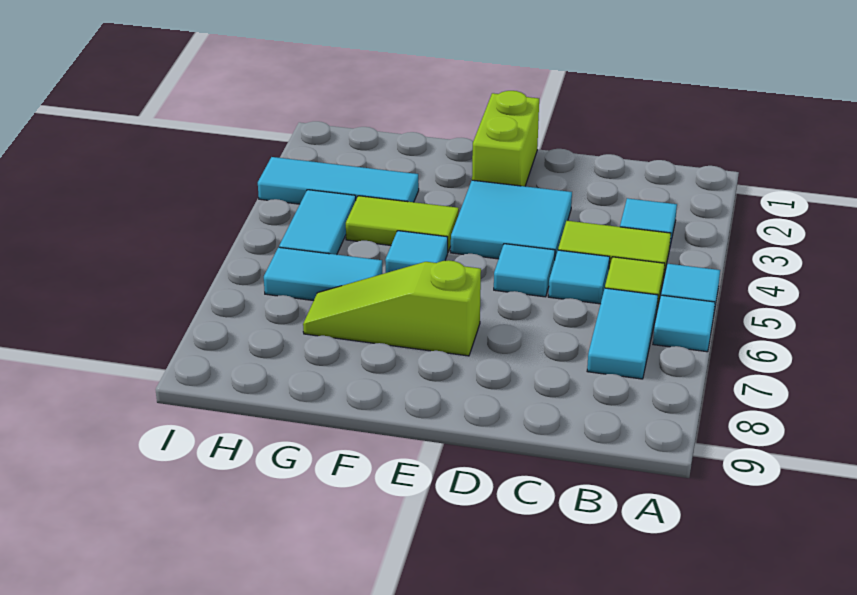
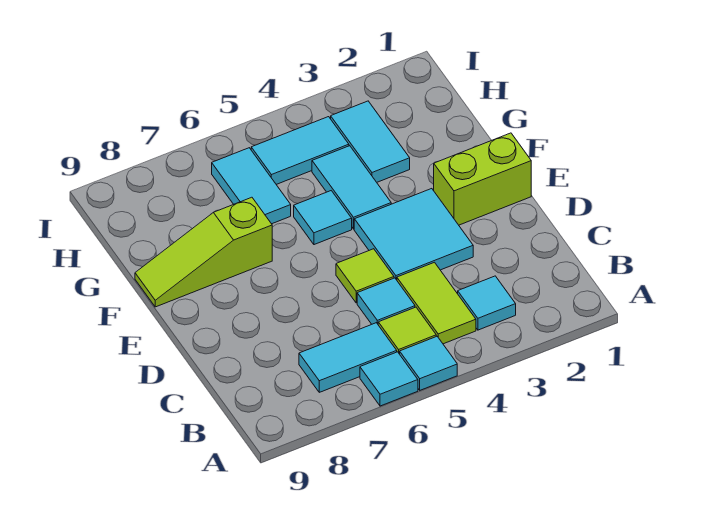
cyan tile D5 level 1 -> lime tile D5 level 1
lime slope E7:G7 level 1 top E -> lime slope F7:F9 level 1 top 7
lime tile F4:G4 level 1 -> cyan tile F4:G4 level 1
cyan tile G3:I3 level 1 -> cyan tile G3:H3 level 1

